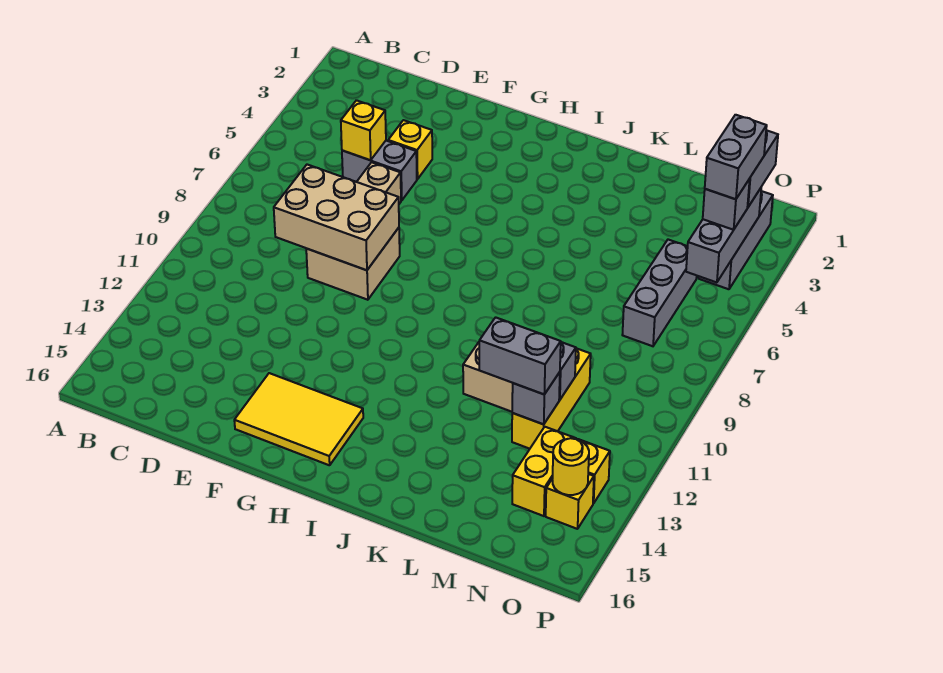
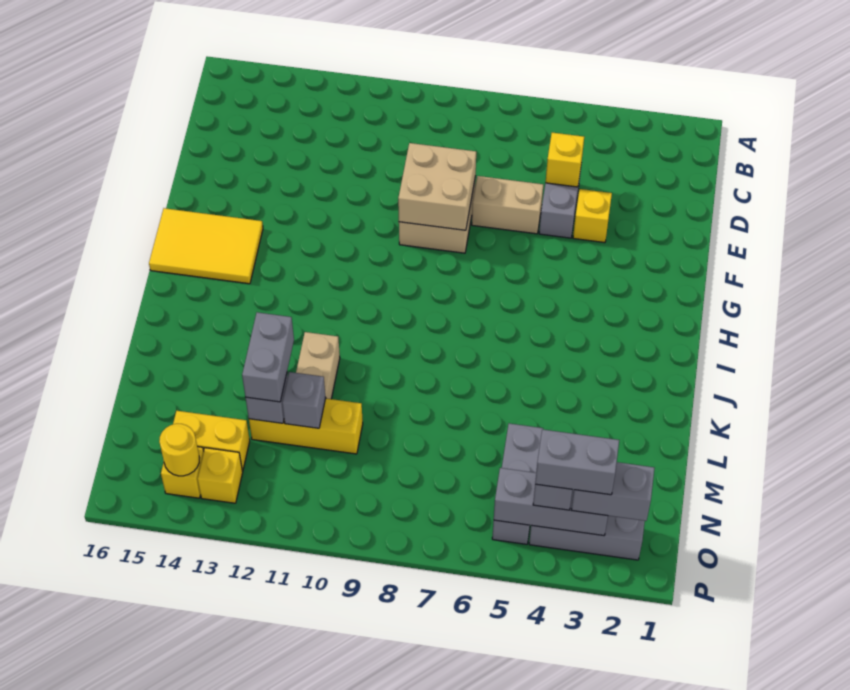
tan brick D8:F9 level 2 -> tan brick E8:F9 level 2
yellow tile F14:H15 level 1 -> yellow tile G14:H16 level 1
grey brick N5:N7 level 1 -> grey brick M5:O5 level 1

